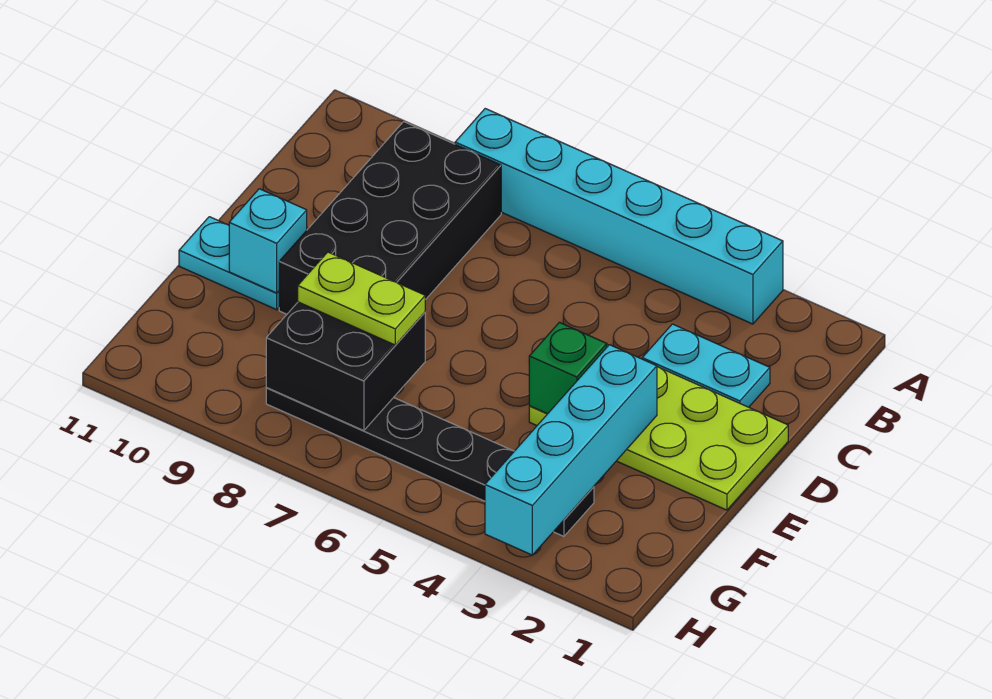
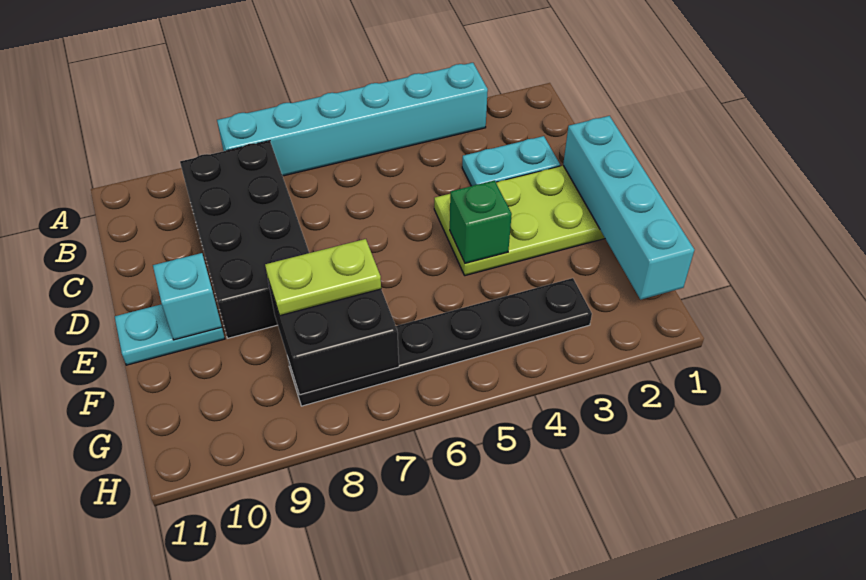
cyan brick E3:H3 level 2 -> cyan brick D1:G1 level 2

